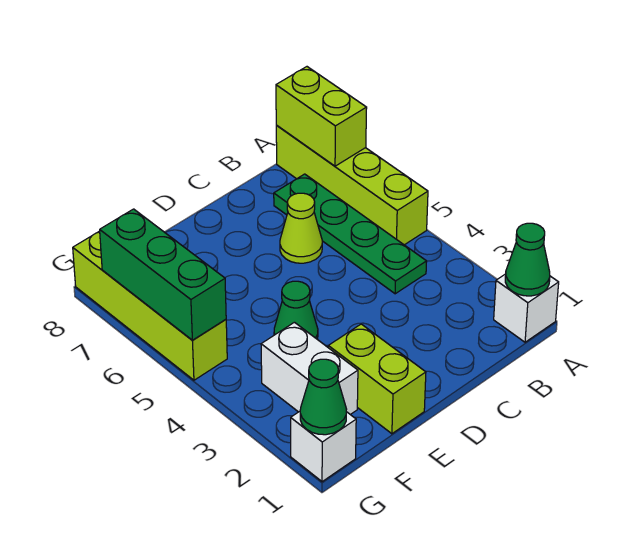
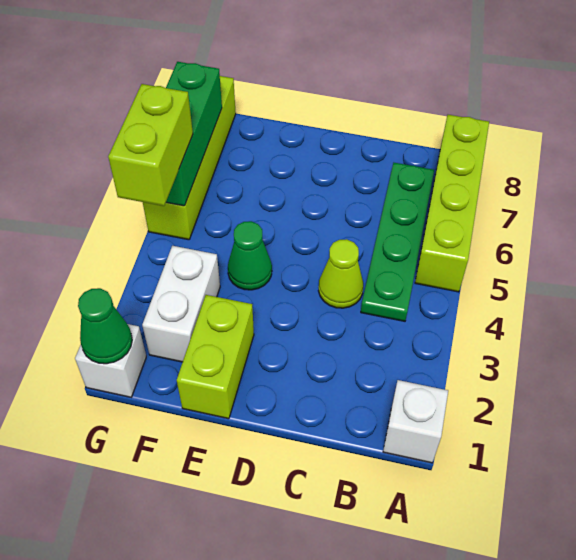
green cone A1 level 2 -> none
lime brick A7:A8 level 2 -> lime brick G4:G5 level 3
lime cone C6 level 1 -> lime cone C4 level 1

